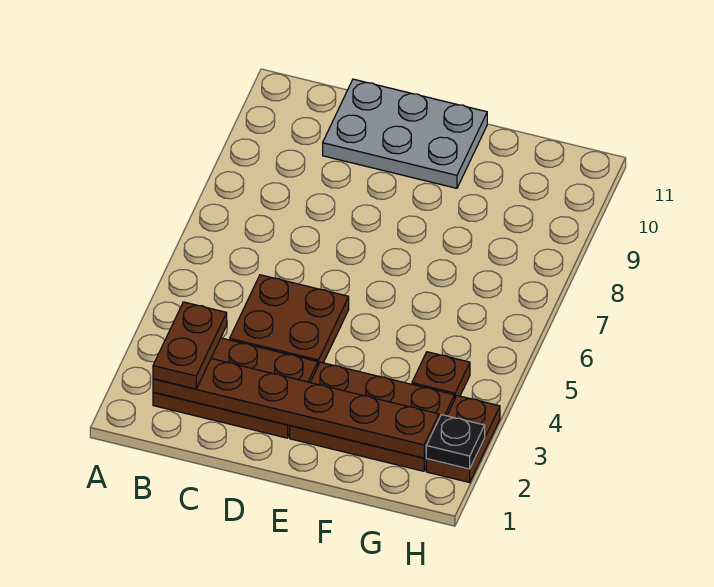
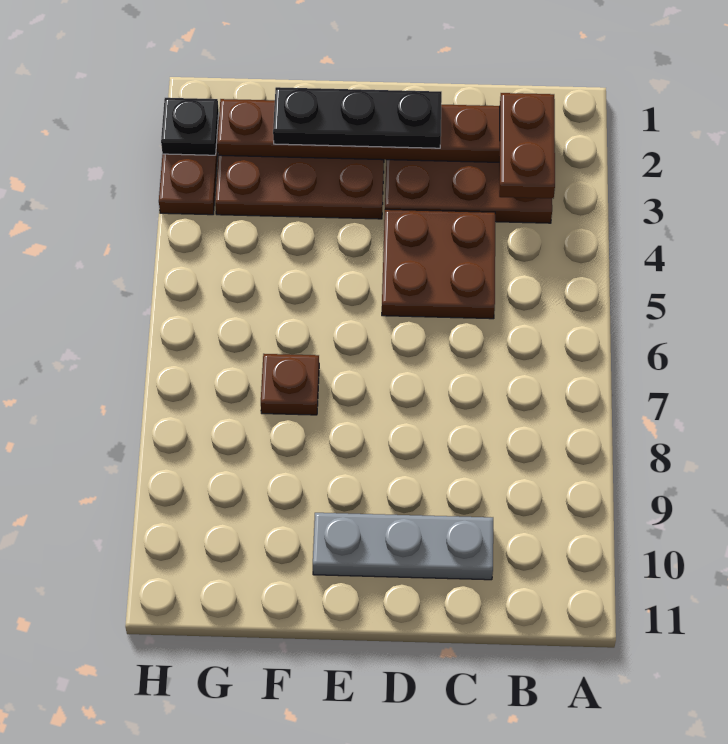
grey plate C10:E11 level 1 -> grey plate C10:E10 level 1
none -> black plate D2:F2 level 3
brown plate G4 level 1 -> brown plate F7 level 1

